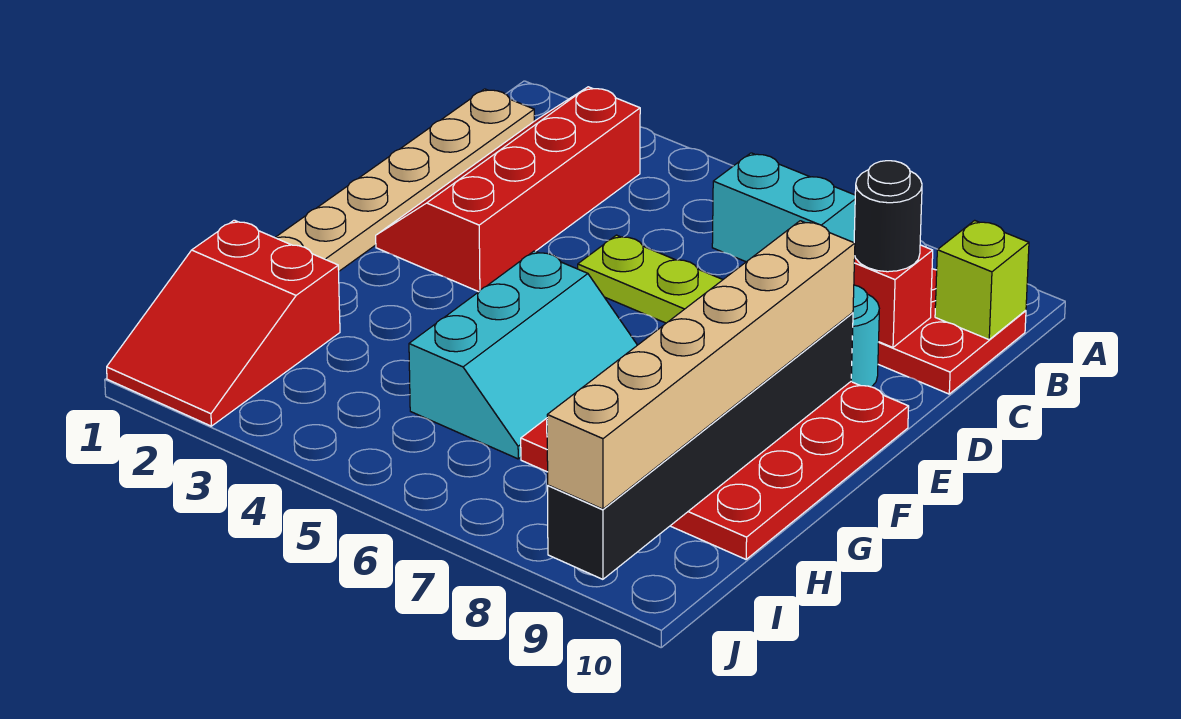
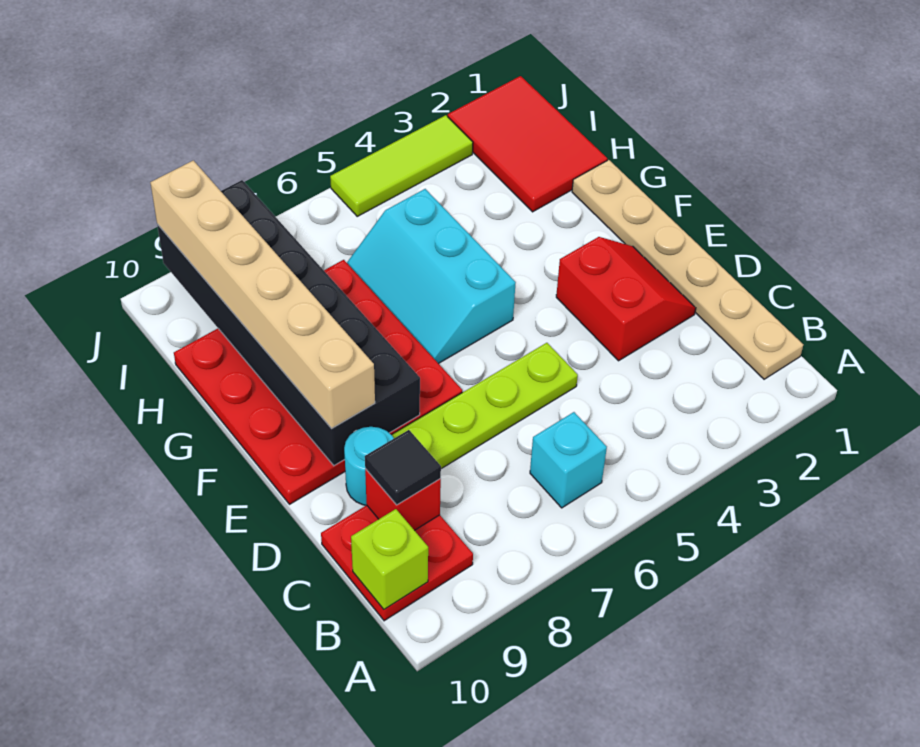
red slope B2:E3 level 1 top 3 -> red slope D2:E3 level 1 top 3
cyan brick B6:B7 level 1 -> cyan brick B6 level 1
black round brick C9 level 3 -> black tile C9 level 3
black brick E9:J9 level 2 -> black brick E8:J9 level 2
red slope H1:J2 level 1 top H -> red tile H1:J2 level 1
none -> lime tile J3:J5 level 1

